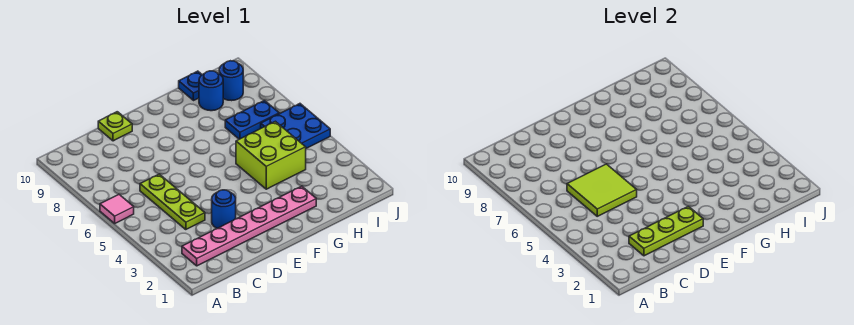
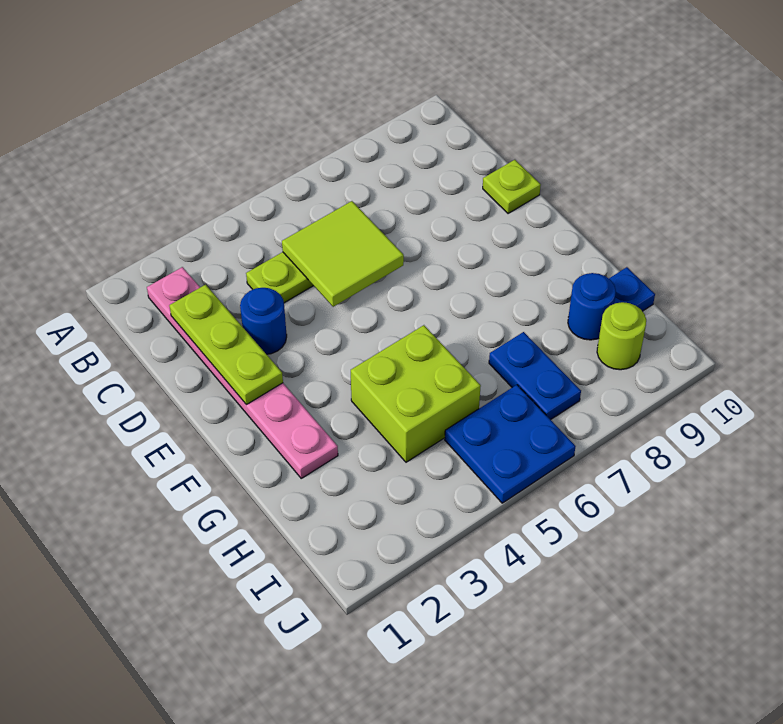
pink tile A6 level 1 -> none
blue round brick I9 level 1 -> lime round brick I9 level 1

